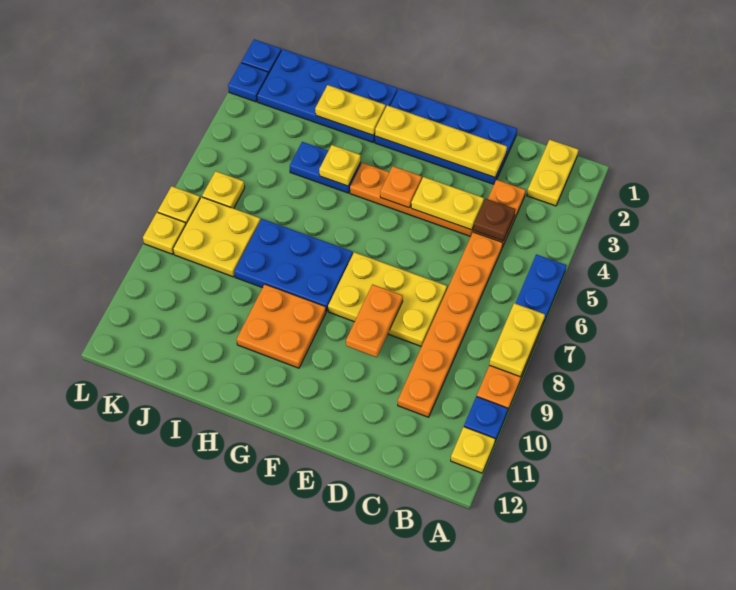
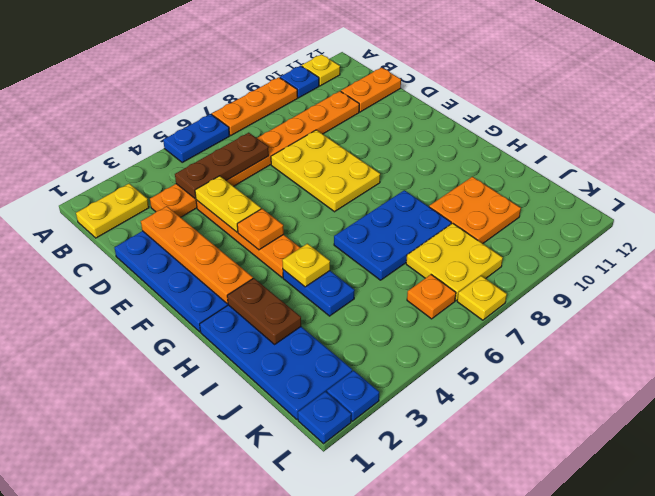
yellow plate A7:A8 level 2 -> none
brown plate C4 level 2 -> brown plate C4:C6 level 2
yellow plate D2:G2 level 2 -> orange plate D2:G2 level 2
orange plate E8:E9 level 2 -> orange plate C11:C12 level 1
blue plate G7:I8 level 1 -> blue plate H6:I8 level 1
orange plate G9:H10 level 1 -> orange plate I9:J10 level 1
yellow plate H2:I2 level 2 -> brown plate H2:I2 level 2
yellow plate K6 level 1 -> orange plate K6 level 1
yellow plate L8 level 1 -> none

